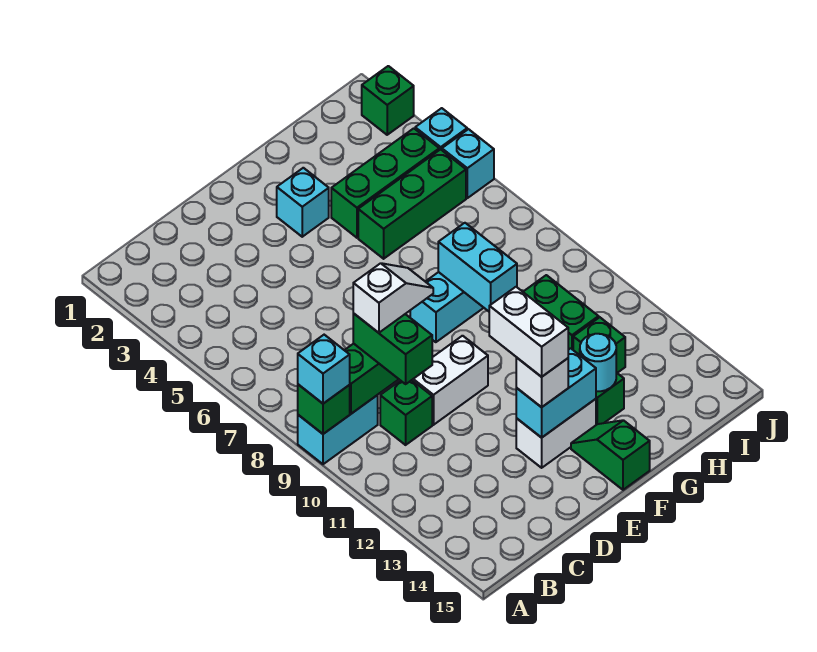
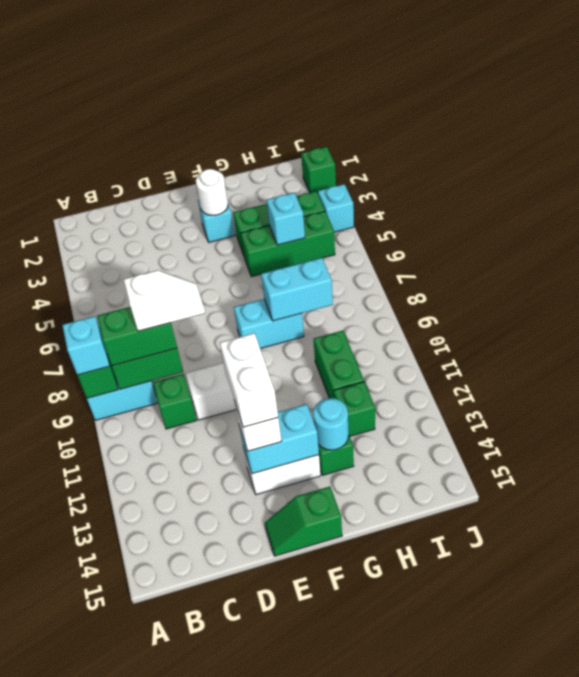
green brick C9:C10 level 3 -> green brick B9:C9 level 3
none -> white round brick F3 level 2
green slope F14:F15 level 1 top 15 -> green slope E15:F15 level 1 top F
cyan brick G8:G9 level 2 -> cyan brick G8:H8 level 2
cyan brick J5 level 1 -> cyan brick H5 level 2

